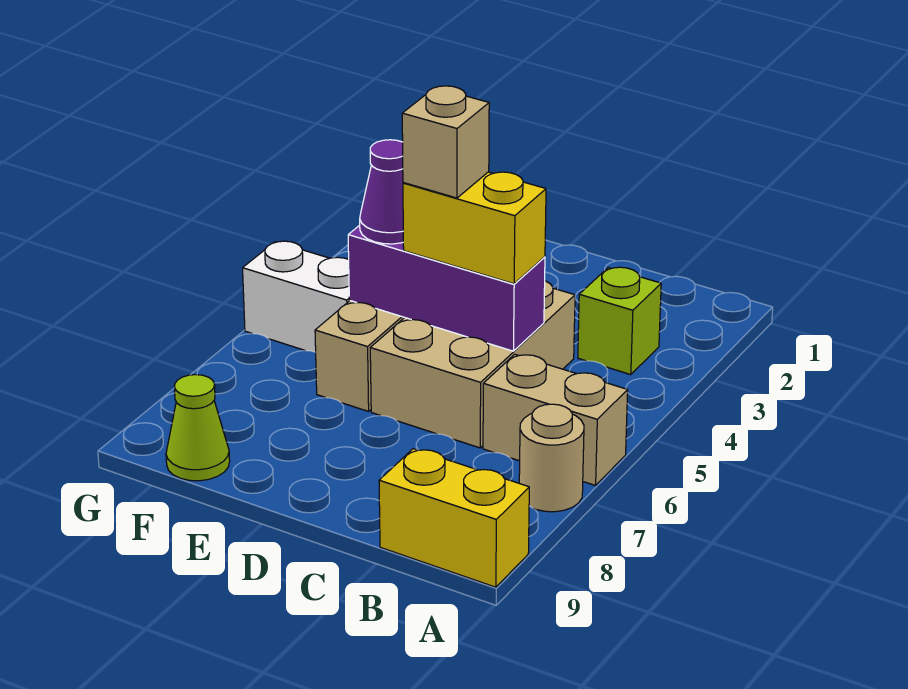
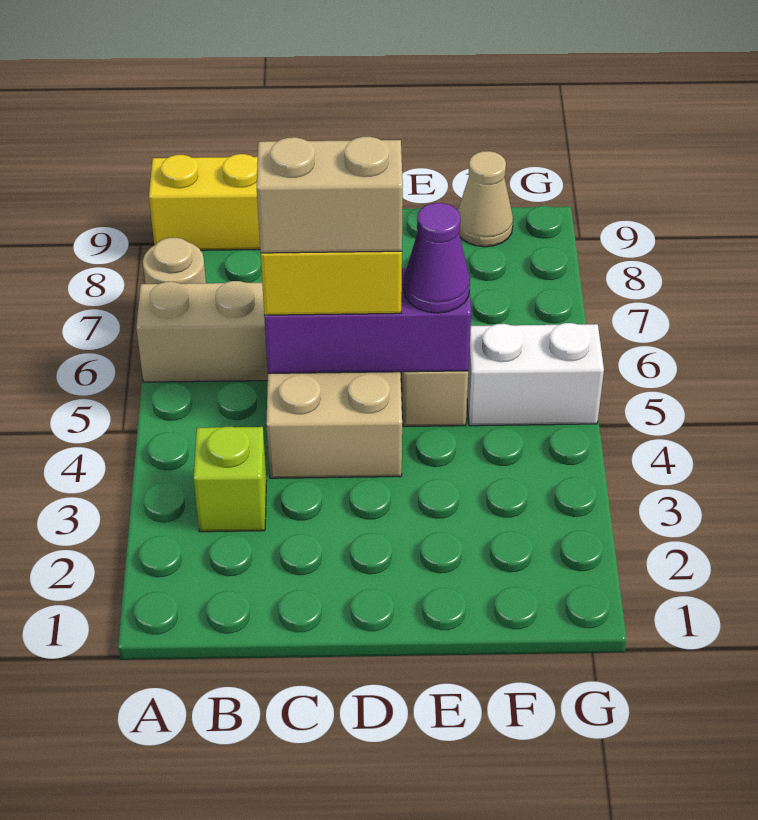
tan brick D5 level 4 -> tan brick C5:D5 level 4
lime cone F9 level 1 -> tan cone F9 level 1

